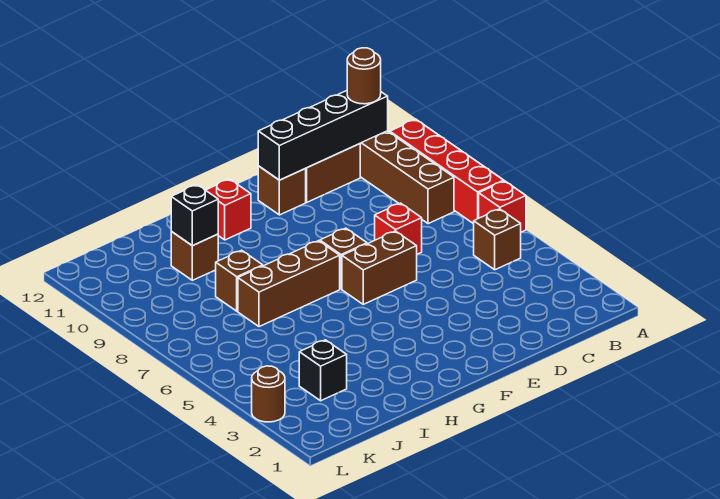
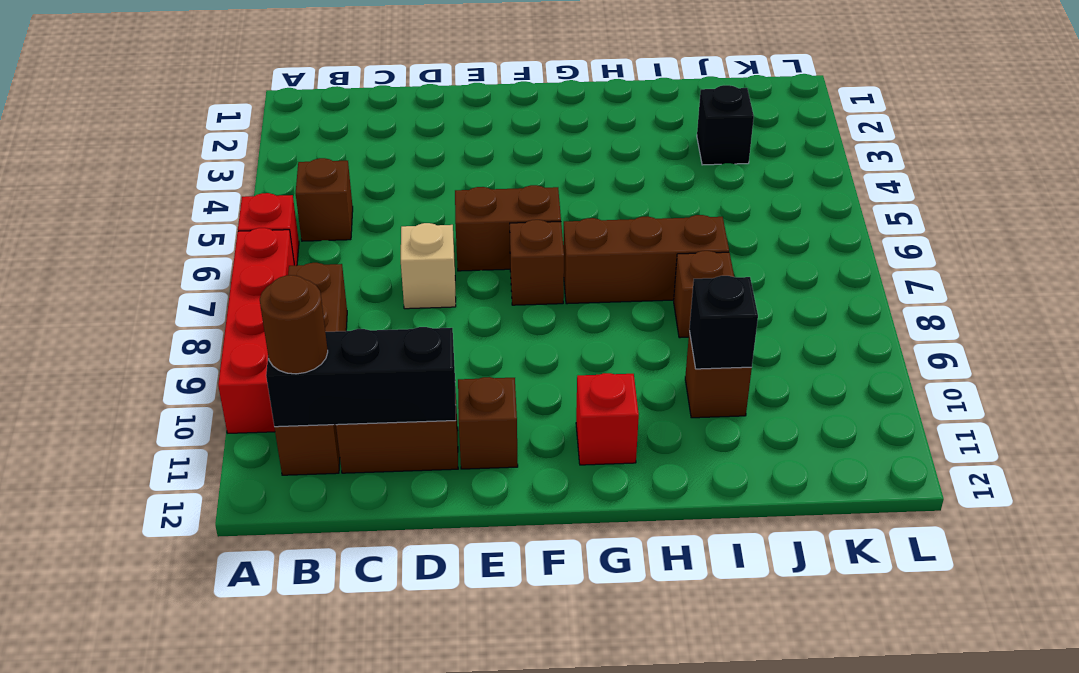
black brick B11:E11 level 2 -> black brick B11:D11 level 2
red brick D7 level 1 -> tan brick D7 level 1
brown round brick L3 level 1 -> none

